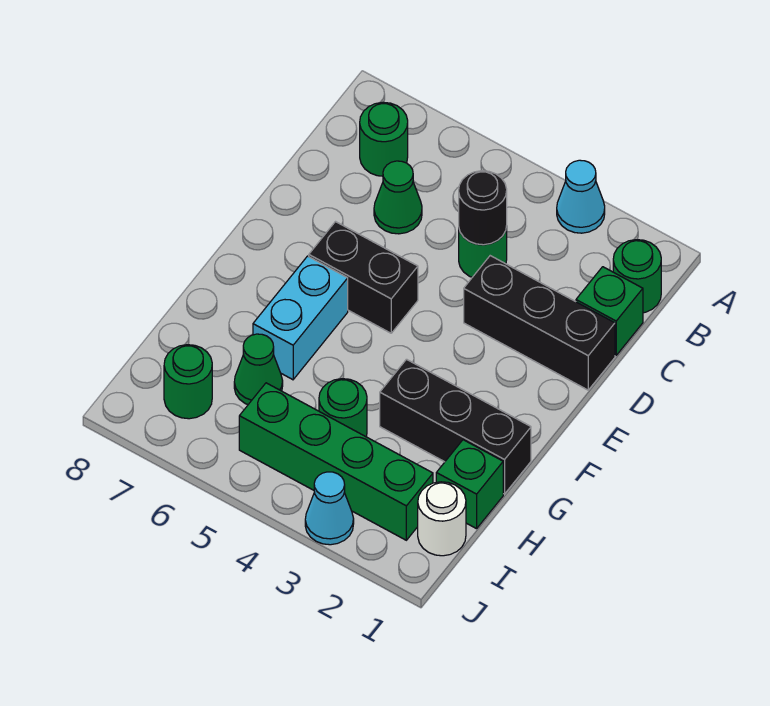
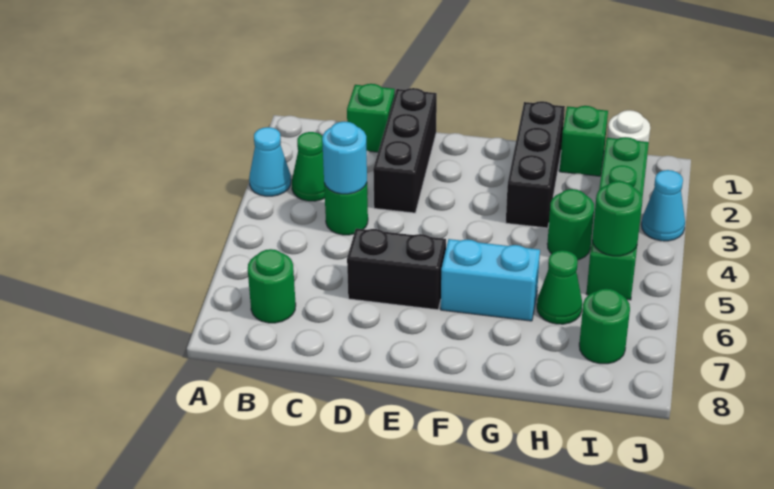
green round brick B1 level 1 -> green round brick I5 level 2
black round brick C4 level 2 -> cyan round brick C4 level 2
green cone C6 level 1 -> green cone B3 level 1
black brick E5:E6 level 1 -> black brick D6:E6 level 1

